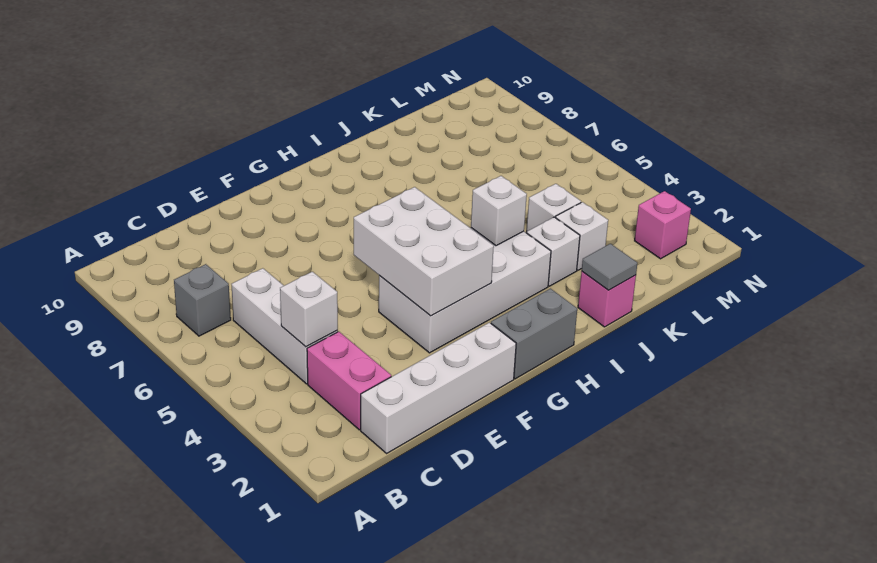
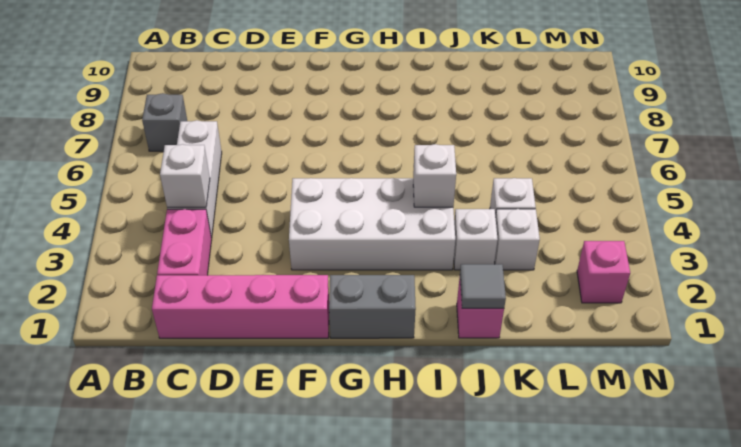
white brick C1:F1 level 1 -> pink brick C1:F1 level 1
white brick F3:G5 level 2 -> none

